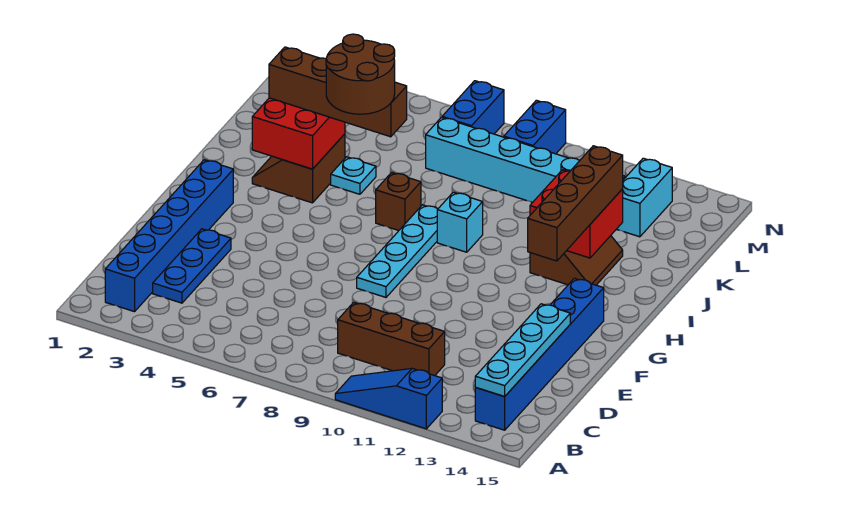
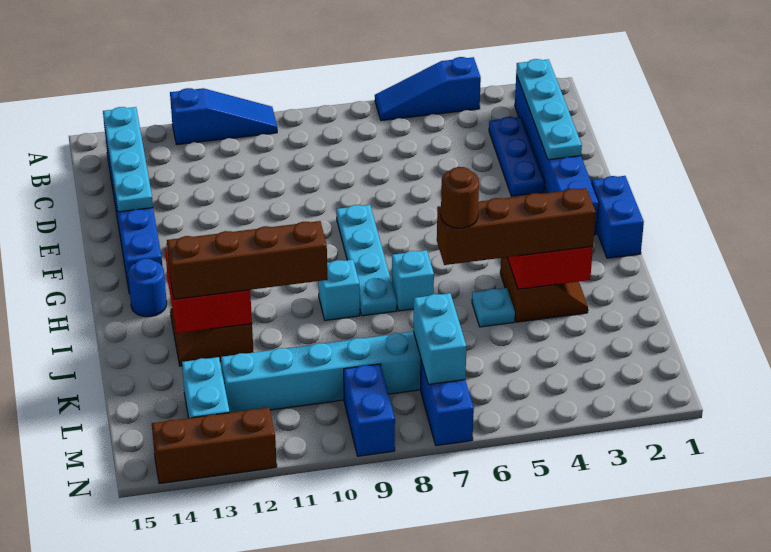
none -> blue slope A4:A6 level 1 top 4
none -> cyan plate B2:E2 level 2
brown brick C9:C11 level 1 -> brown brick N12:N14 level 1
none -> blue brick G1:H1 level 1
brown brick G13:J13 level 3 -> brown brick J10:J13 level 3
none -> blue round brick H14 level 1
brown round brick I5:J6 level 4 -> brown round brick J6 level 4
brown brick I7 level 1 -> cyan brick I7 level 1
none -> cyan brick L7:M7 level 2

